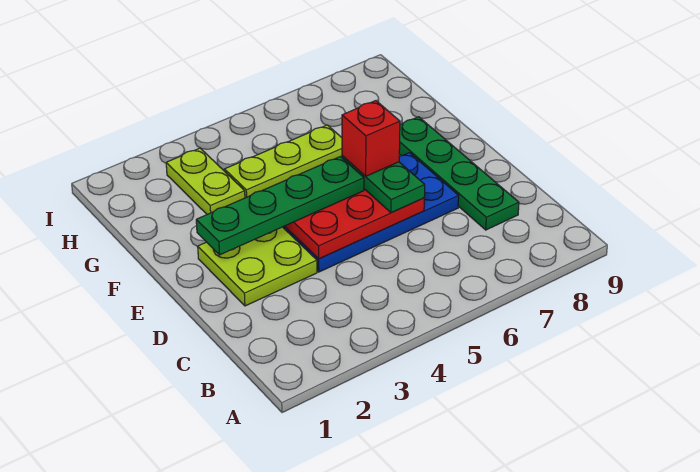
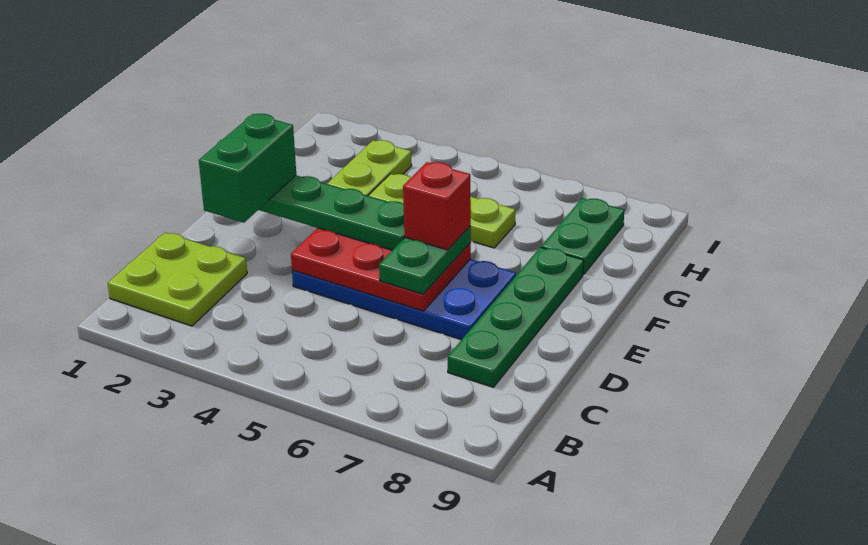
lime plate D2:E3 level 1 -> lime plate B1:C2 level 1
none -> green brick D2:E2 level 4
none -> green plate G8:H8 level 1

